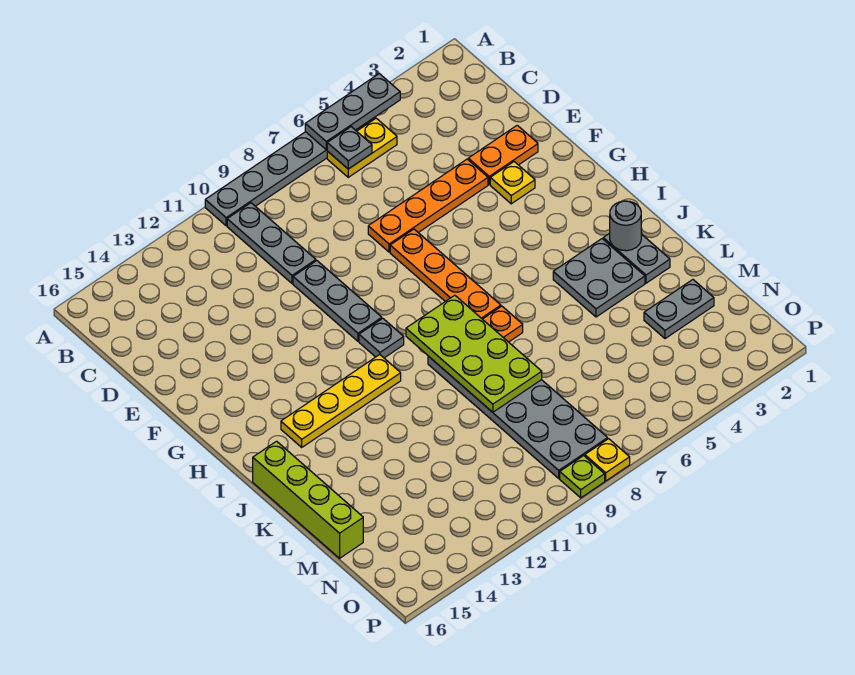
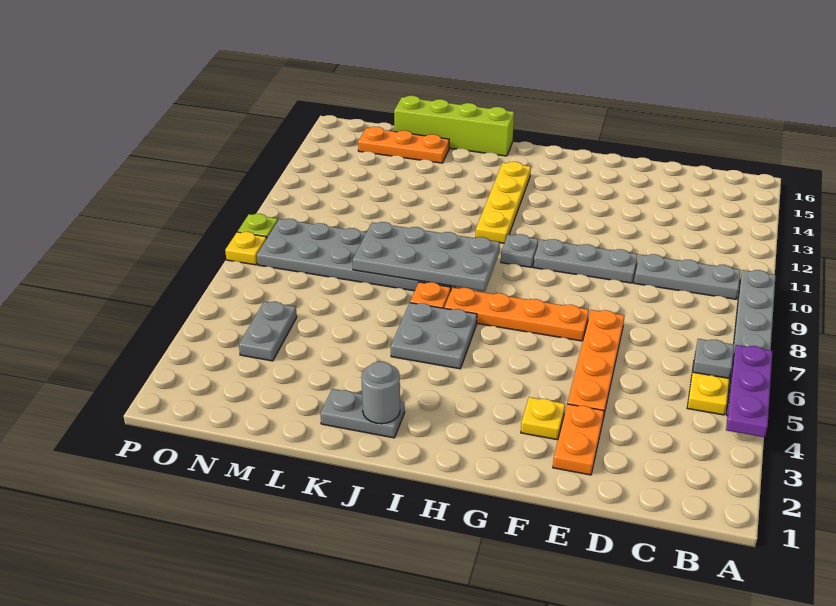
grey plate A4:A6 level 2 -> purple plate A4:A6 level 2
lime plate I8:L9 level 2 -> grey plate I8:L9 level 2
grey plate J3:K4 level 1 -> grey plate I5:J6 level 1
none -> orange plate L15:N15 level 1
grey plate M2:M3 level 1 -> grey plate N4:N5 level 1

